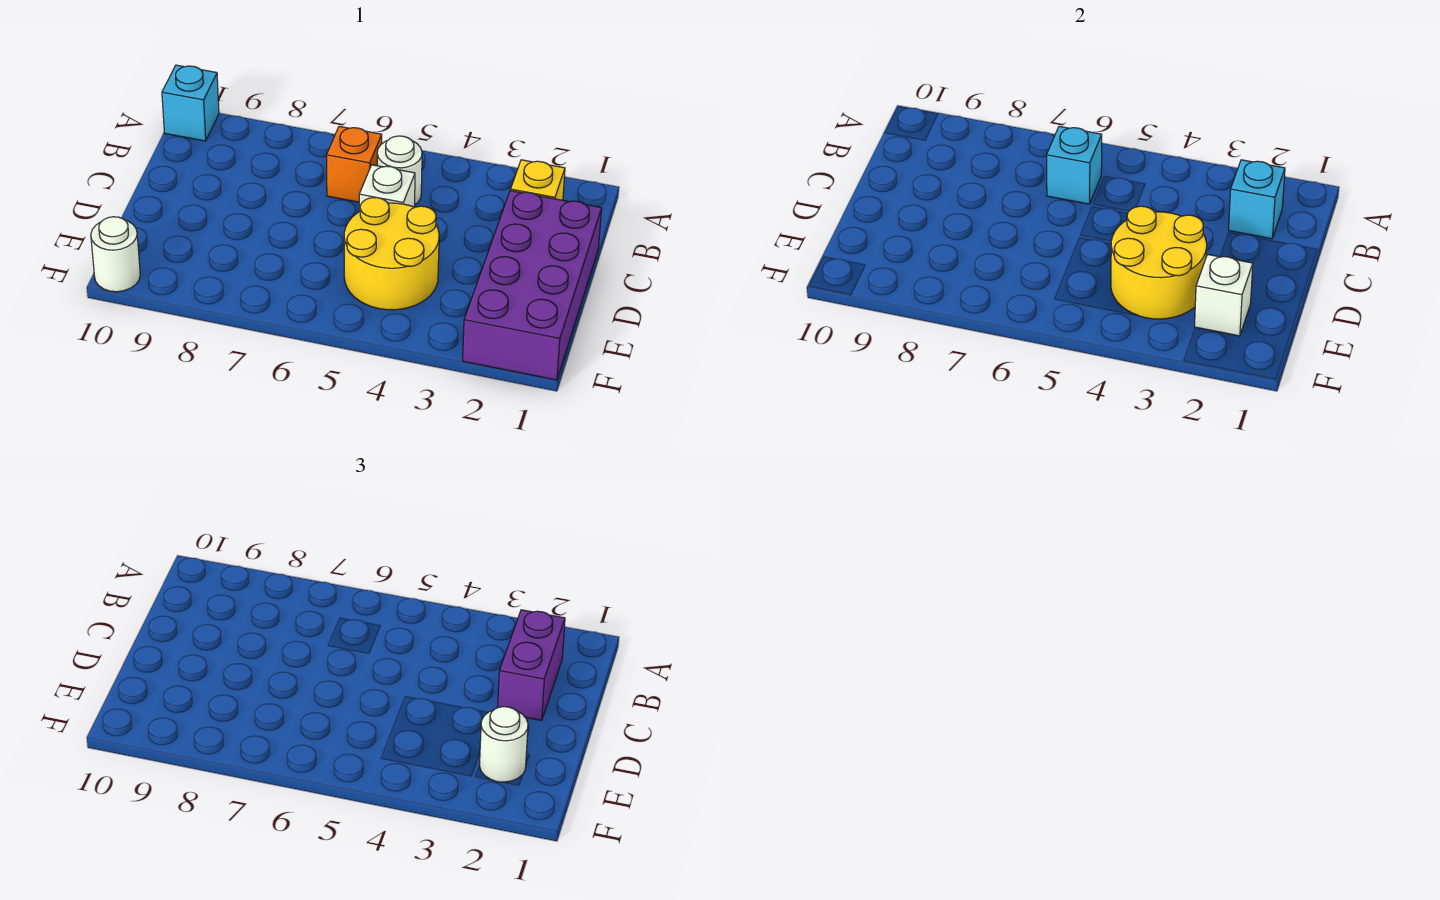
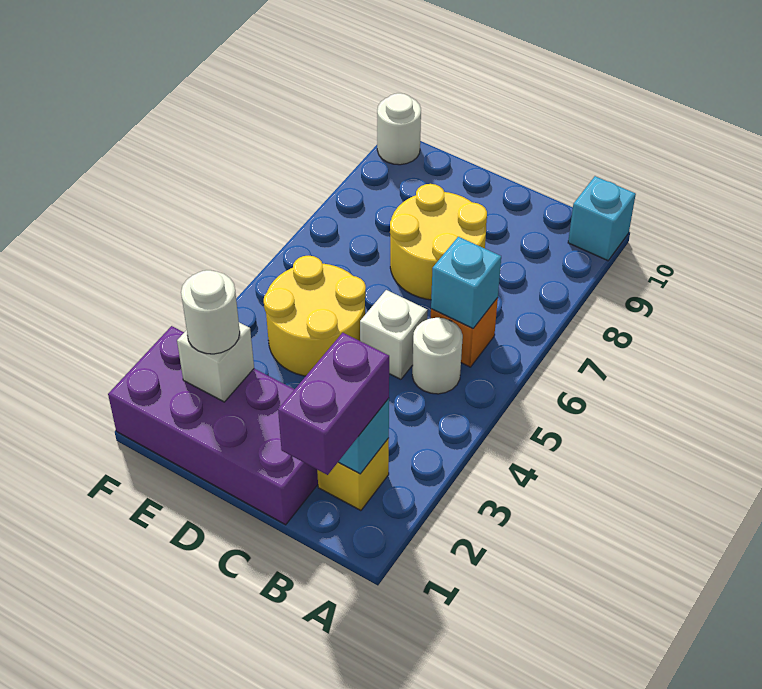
purple brick B2:C2 level 3 -> purple brick B1:B2 level 3
yellow round brick D3:E4 level 2 -> yellow round brick C7:D8 level 1

